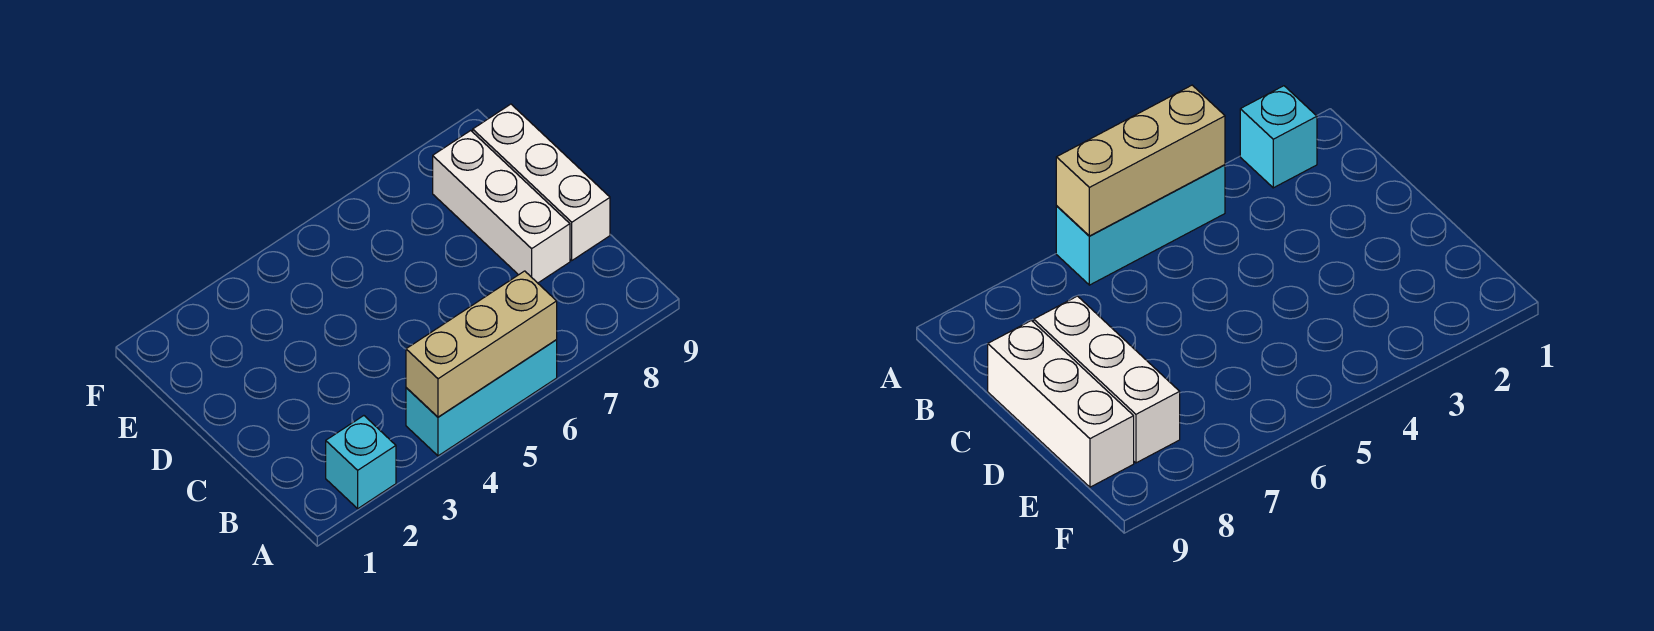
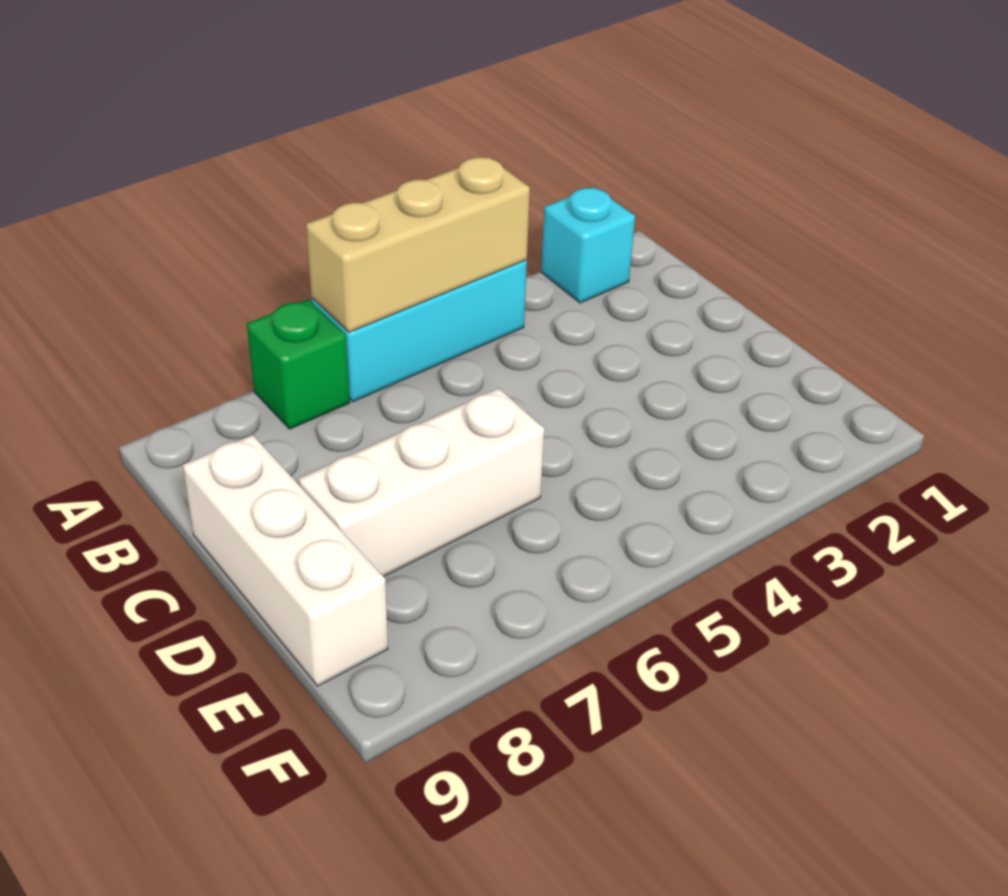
none -> green brick A7 level 1
white brick C8:E8 level 1 -> white brick D6:D8 level 1

